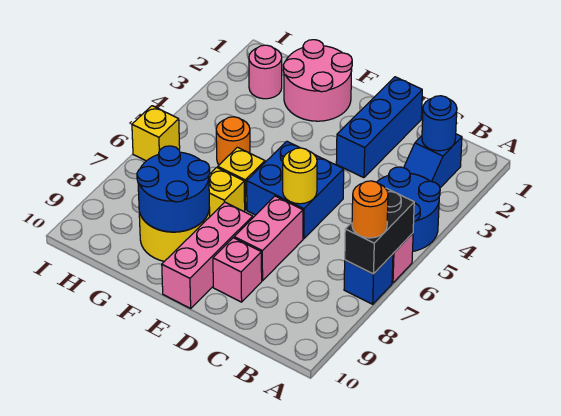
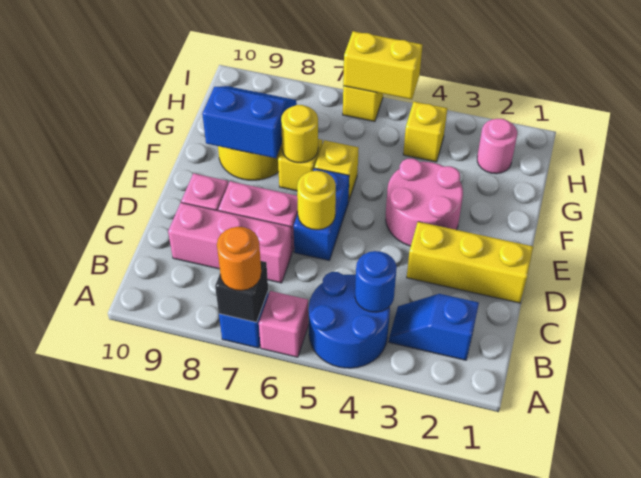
black brick A6:A7 level 2 -> black brick A7 level 2
blue round brick B2 level 2 -> blue round brick B4 level 2
blue brick D1:D3 level 1 -> yellow brick D1:D3 level 1
blue brick D5:E6 level 1 -> blue brick D6:E6 level 1
pink brick E8:E10 level 1 -> pink brick C7:C9 level 1
pink round brick F1:G2 level 1 -> pink round brick E3:F4 level 1
none -> yellow round brick F7 level 2
blue round brick F8:G9 level 2 -> blue slope F8:G9 level 2 top F
orange round brick G5 level 1 -> none
none -> yellow brick H4 level 1
none -> yellow brick I5:I6 level 2

